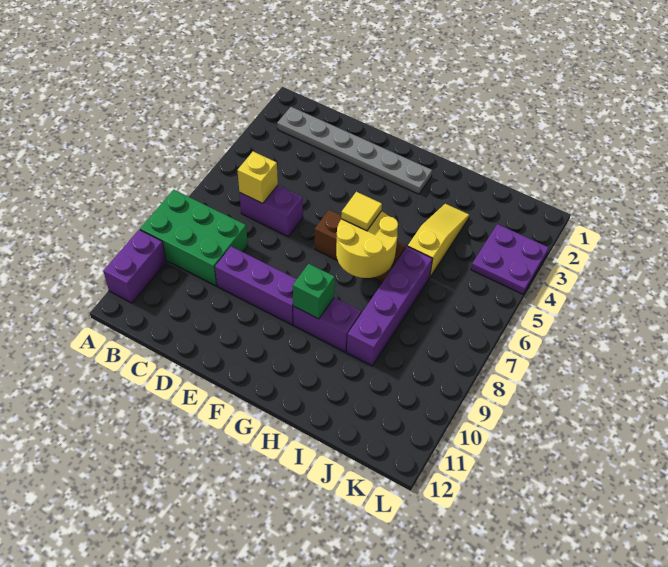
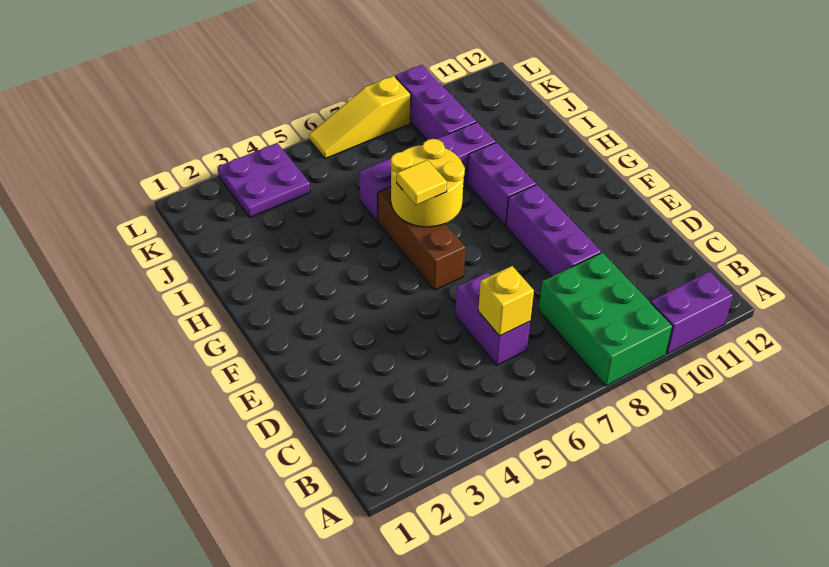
grey plate B2:G2 level 1 -> none
green brick G9 level 2 -> none
yellow slope I3:I5 level 1 top 5 -> yellow slope L6:L8 level 1 top 8
none -> purple brick J9:L9 level 1

